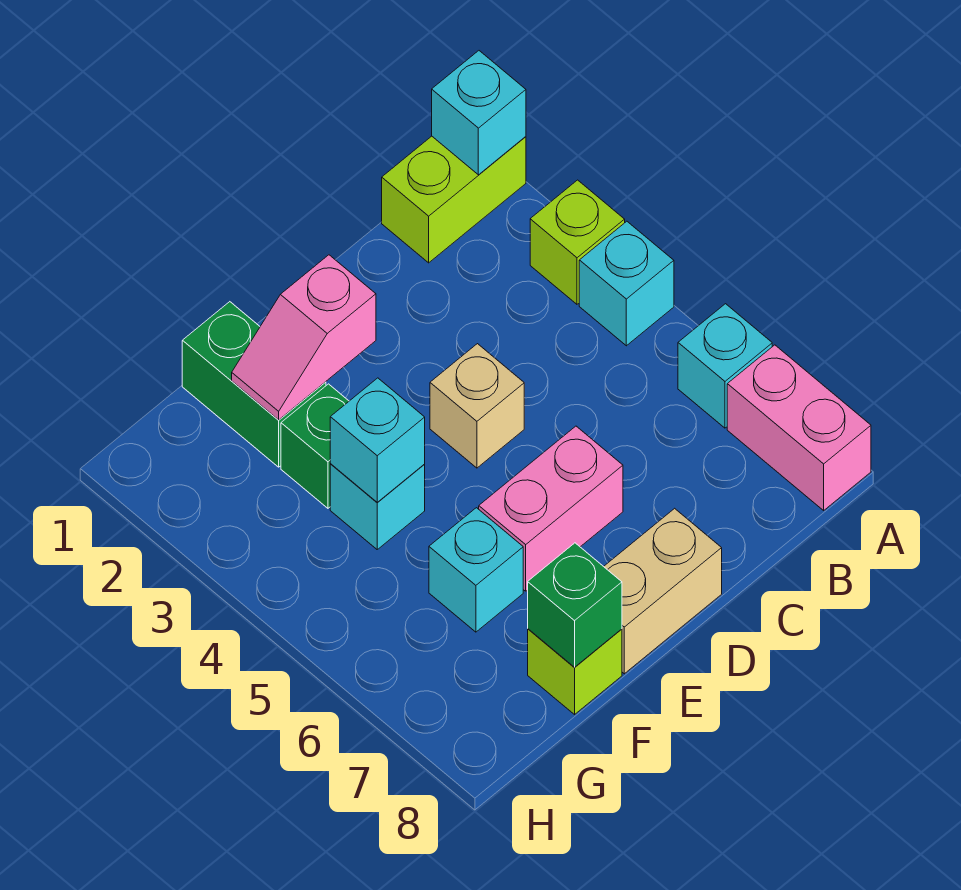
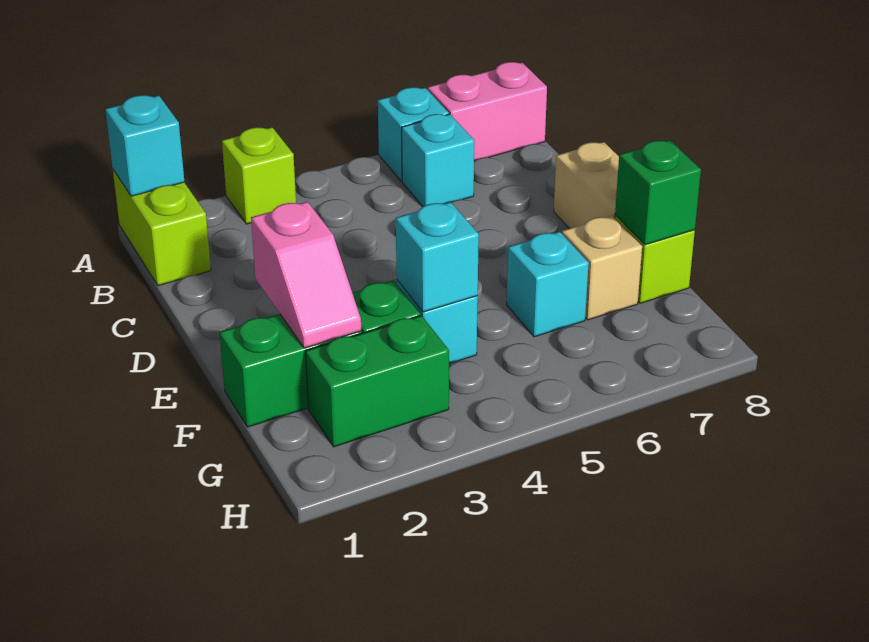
cyan brick A4 level 1 -> cyan brick B6 level 1
tan brick D4 level 1 -> tan brick F7 level 1
pink brick D6:E6 level 1 -> none
none -> green brick G2:G3 level 1

